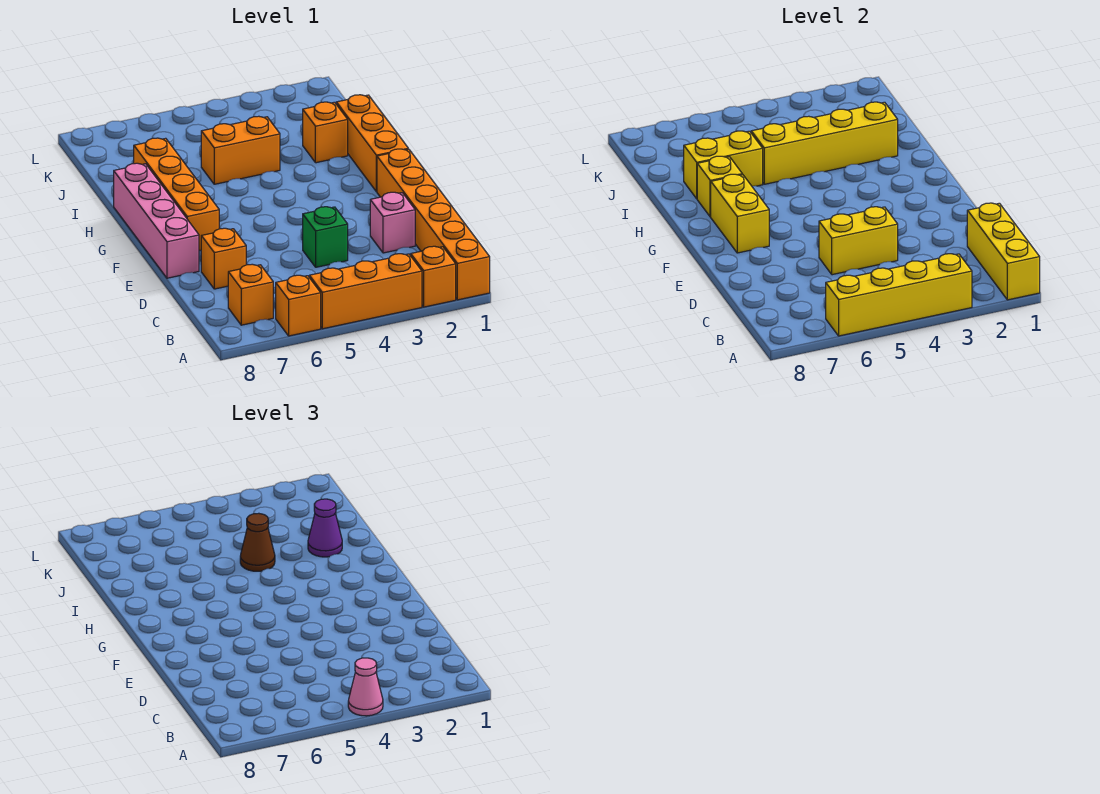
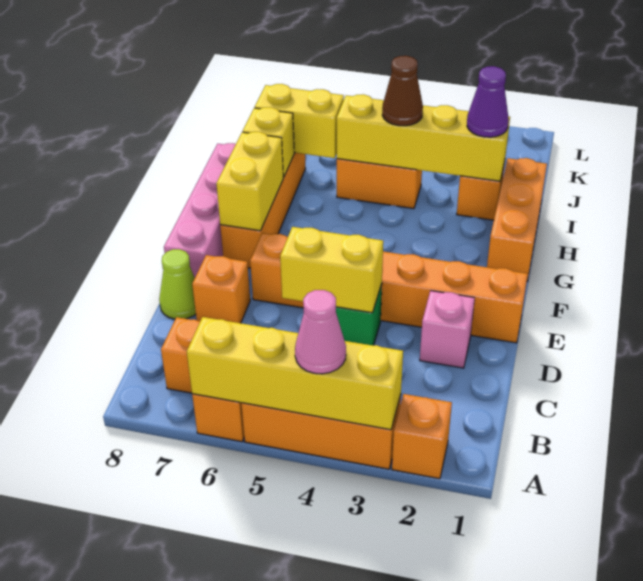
orange brick A1:F1 level 1 -> orange brick E1:E6 level 1
yellow brick A1:C1 level 2 -> none
none -> lime cone D8 level 1

